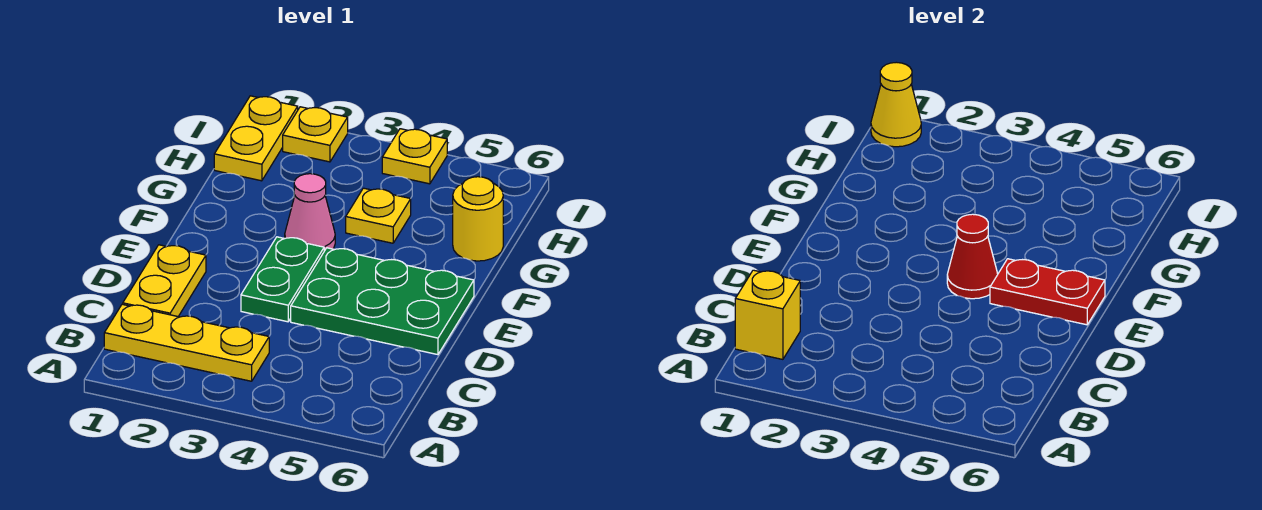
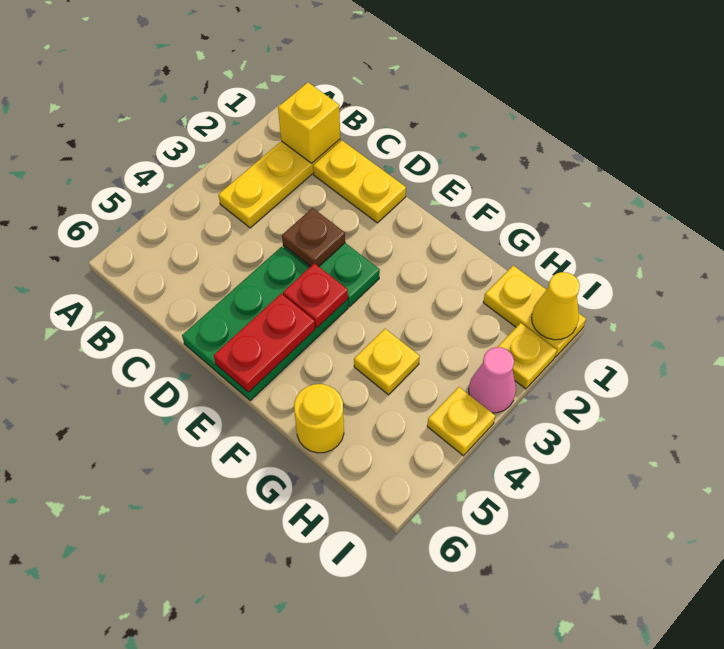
none -> brown plate D3 level 2
red cone E4 level 2 -> red plate E4 level 2
pink cone F3 level 1 -> pink cone I3 level 1

